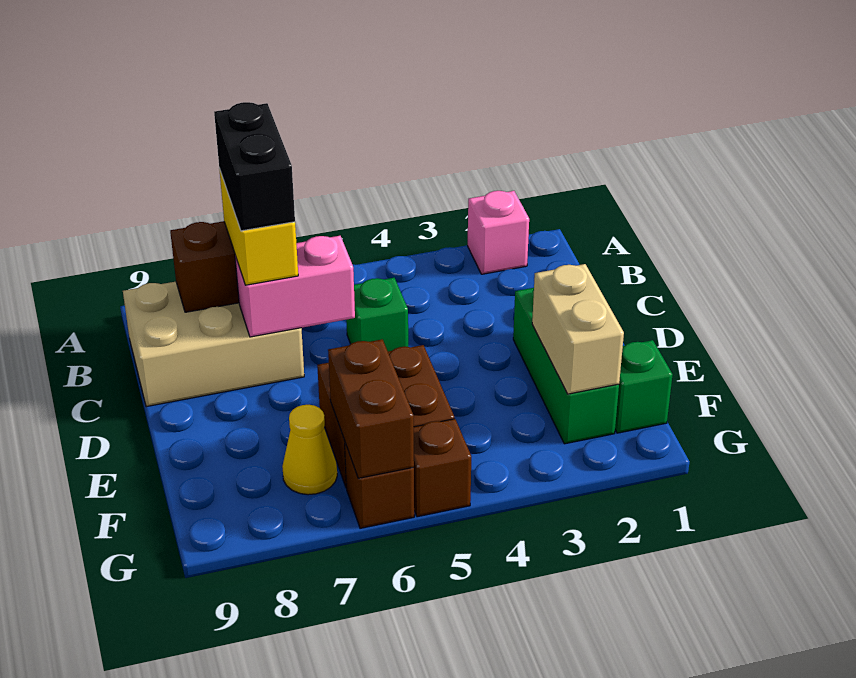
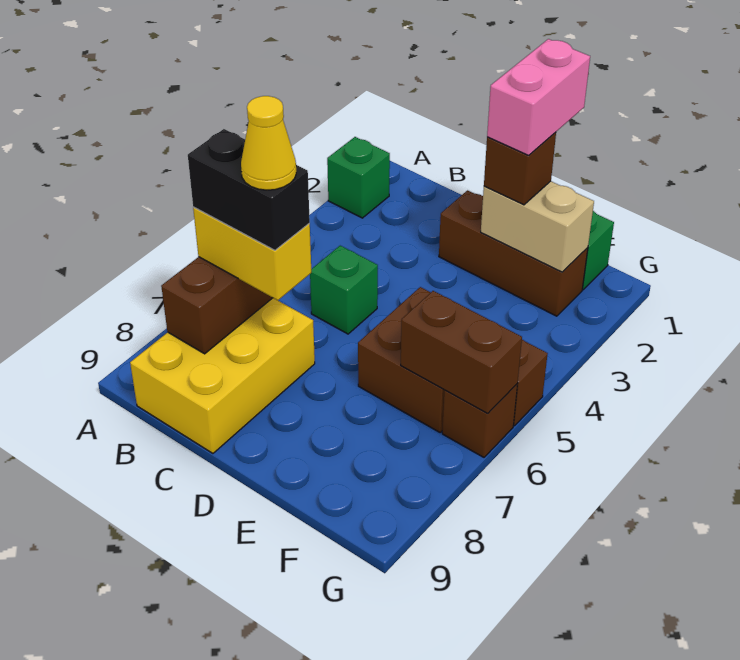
pink brick A2 level 1 -> green brick A2 level 1
tan brick B7:C9 level 1 -> yellow brick B7:C9 level 1
pink brick C6:C7 level 2 -> pink brick E1:E2 level 4
green brick D2:F2 level 1 -> brown brick D2:F2 level 1
none -> brown brick E2 level 3
yellow cone F7 level 1 -> yellow cone C7 level 5

